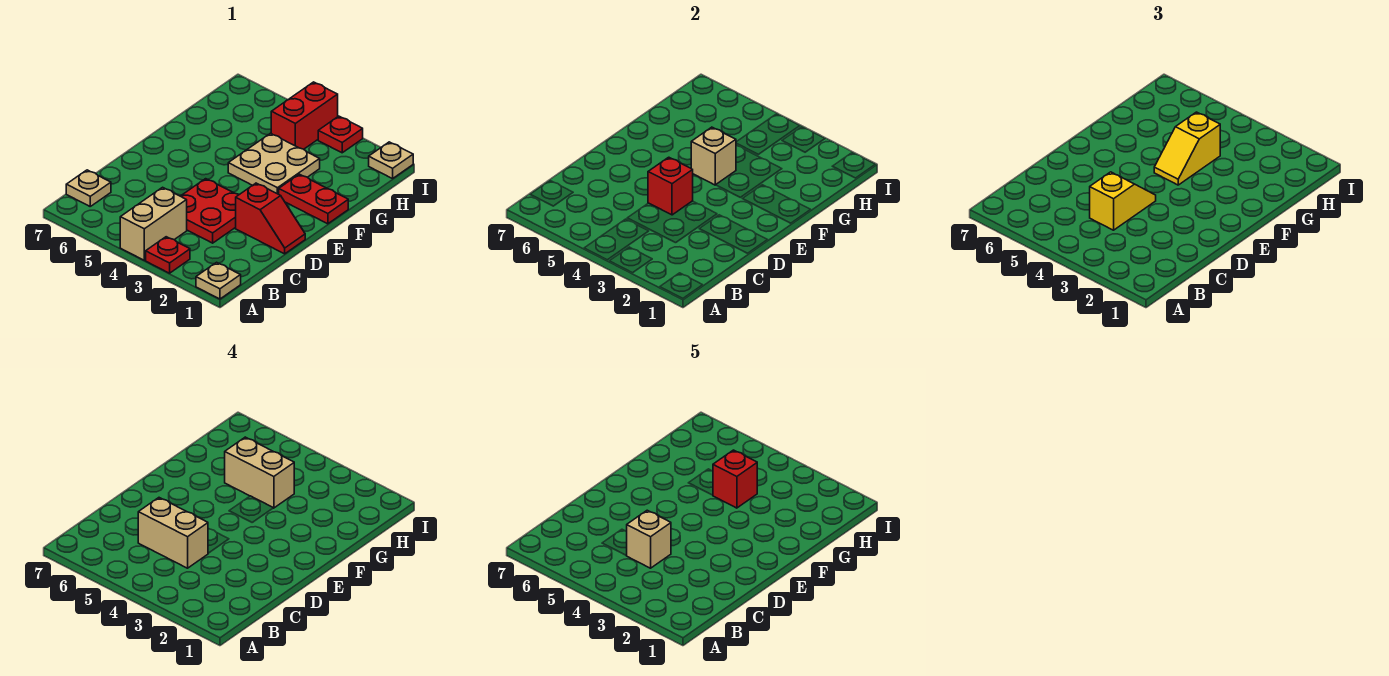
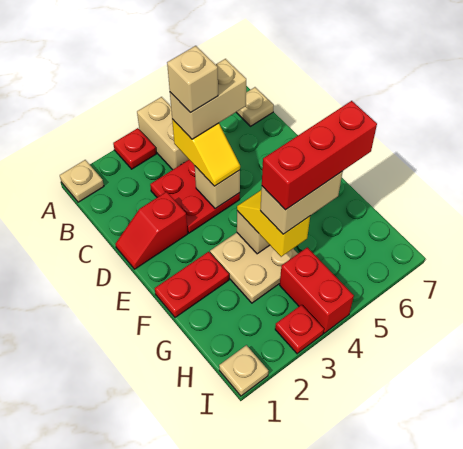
red brick D4 level 2 -> tan brick D4 level 2
red brick G4 level 5 -> red brick G4:G6 level 5

